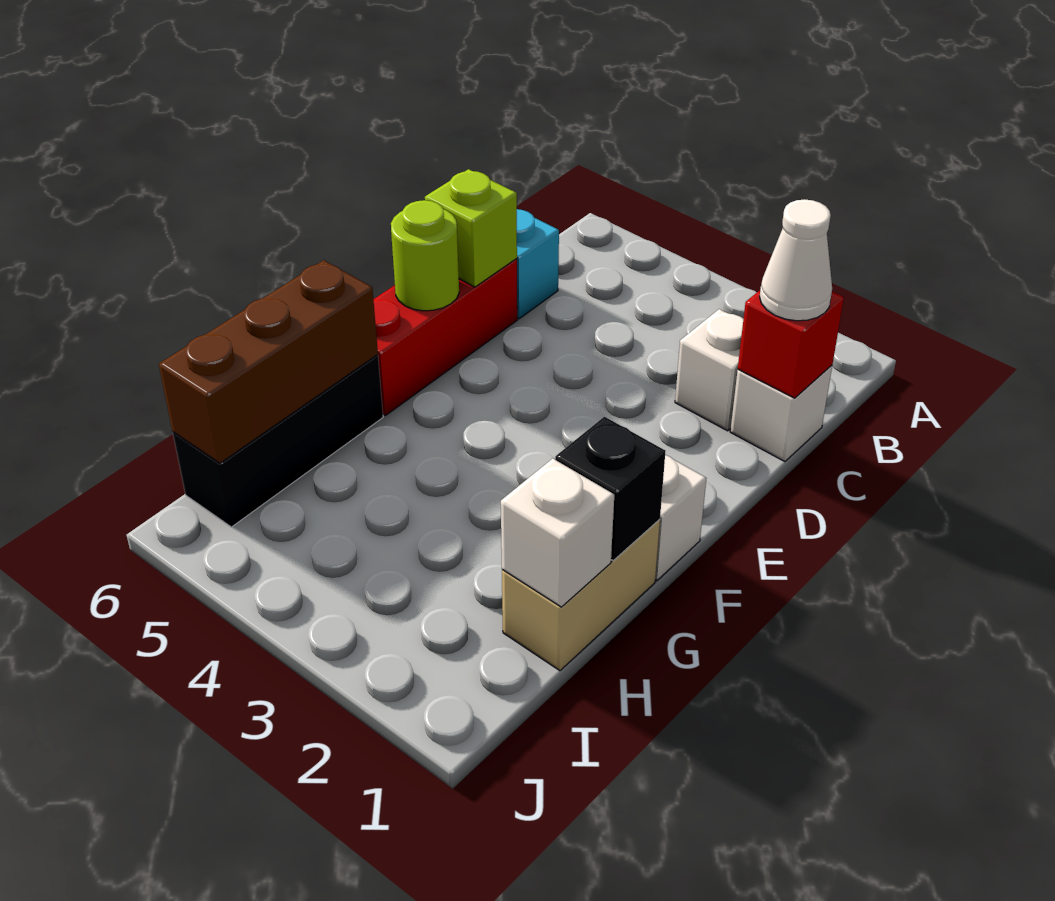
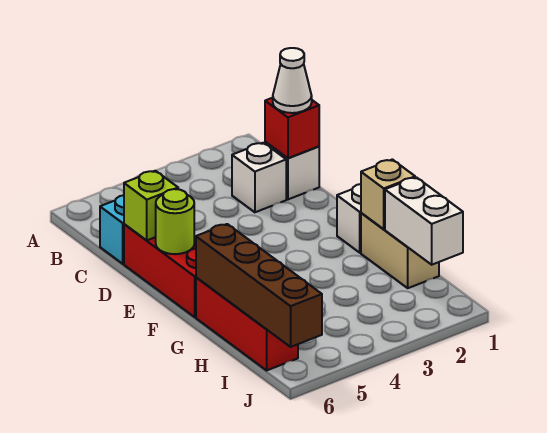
black brick G1 level 2 -> tan brick G1 level 2
black brick G6:I6 level 1 -> red brick G6:I6 level 1
brown brick G6:I6 level 2 -> brown brick G6:J6 level 2
white brick H1 level 2 -> white brick H1:I1 level 2

